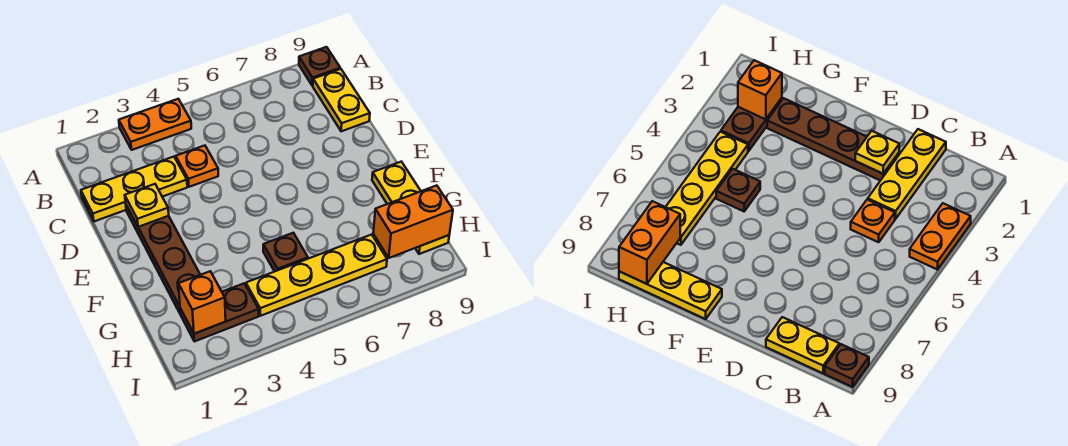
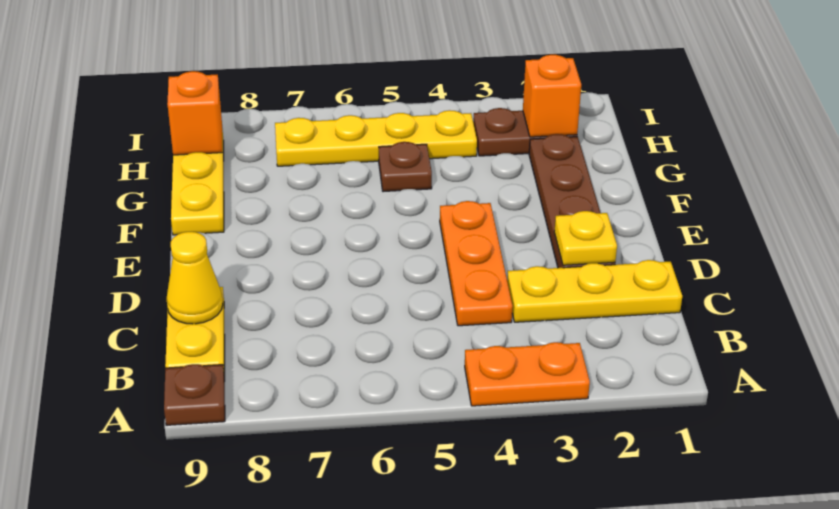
orange plate C4 level 1 -> orange plate C4:E4 level 1
none -> yellow cone C9 level 2
orange brick H8:H9 level 2 -> orange brick H9 level 2

